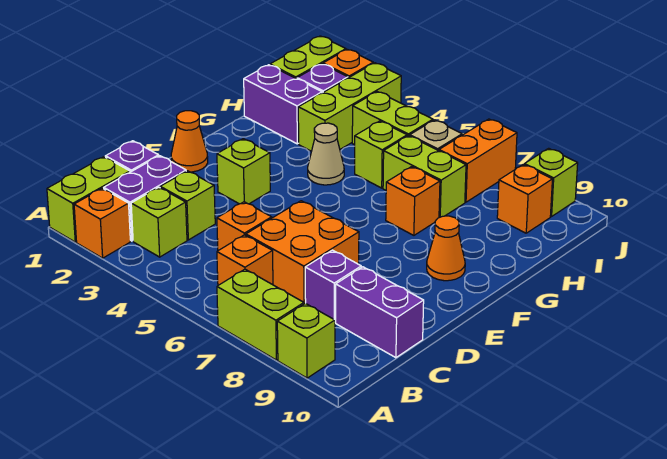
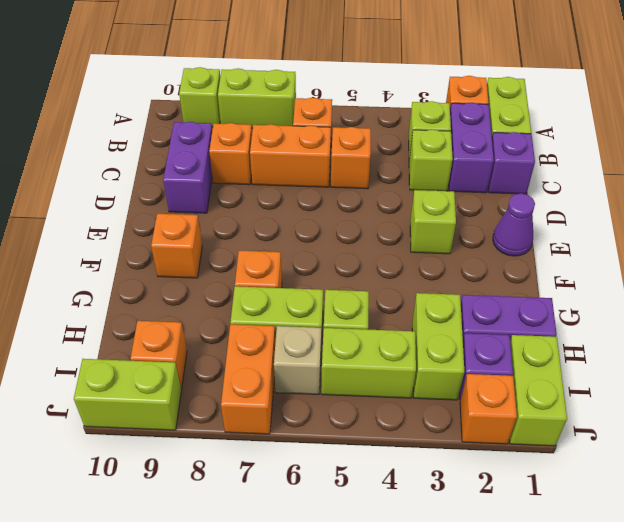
orange brick C6:D7 level 1 -> orange brick C6:C7 level 1
purple brick C8 level 1 -> orange brick C8 level 1
purple brick C9:C10 level 1 -> purple brick C9:D9 level 1
orange cone E1 level 1 -> purple cone E1 level 1
orange cone F9 level 1 -> orange brick F9 level 1
tan cone G4 level 1 -> none
lime brick H3:J3 level 1 -> lime brick H3:I3 level 1
lime brick J9 level 1 -> lime brick J9:J10 level 1

